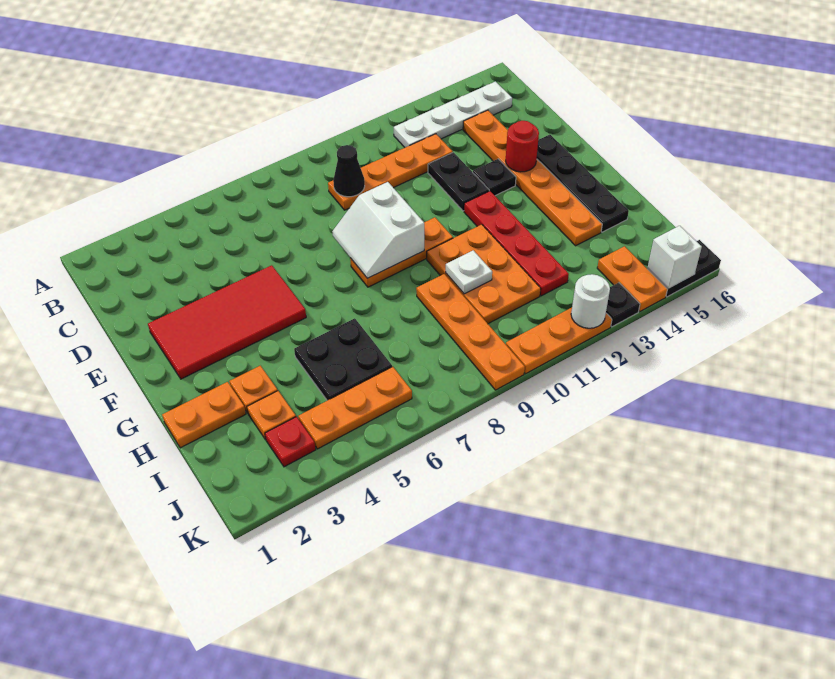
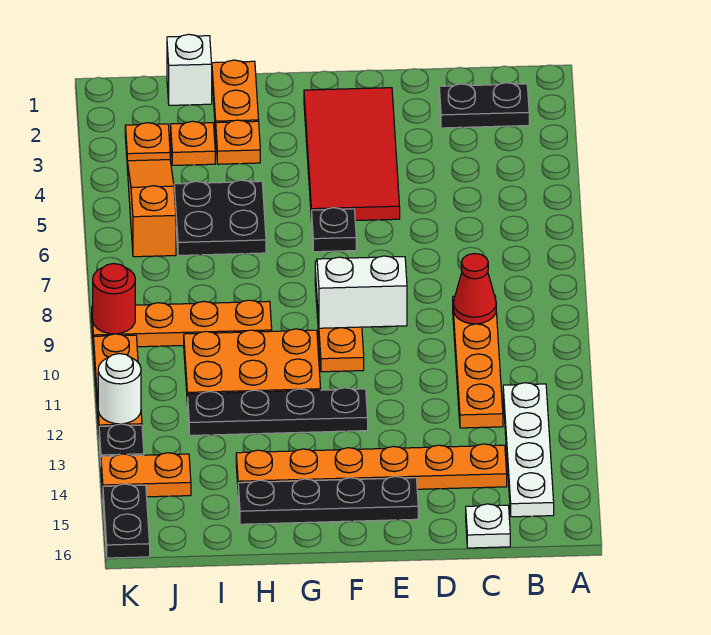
black cone C9 level 2 -> red cone C9 level 2
black plate D12:E12 level 1 -> black plate B2:C2 level 1
black plate E13 level 1 -> black plate F6 level 1
red round brick E14 level 2 -> red round brick K9 level 2
red plate F12:I12 level 1 -> black plate F12:I12 level 1
white plate H10 level 2 -> white plate C16 level 1
red plate J3 level 1 -> orange plate J3 level 1
orange plate J4:J6 level 1 -> orange slope J4:J6 level 1 top 6
white brick K15 level 2 -> white brick I1 level 1

